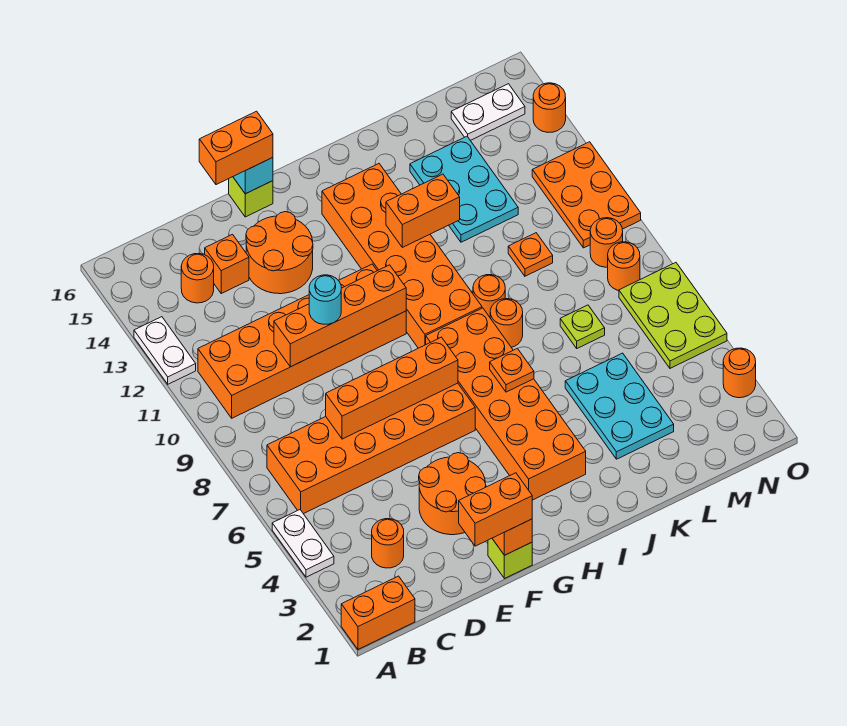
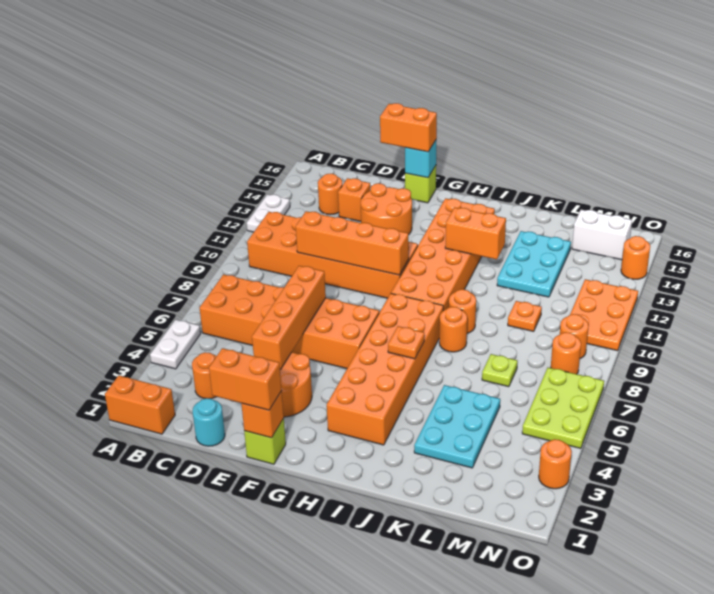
orange brick D7:G7 level 2 -> orange brick E4:E7 level 2
cyan round brick E10 level 3 -> cyan round brick D1 level 1
white plate M15:N15 level 1 -> white brick M15:N15 level 1

